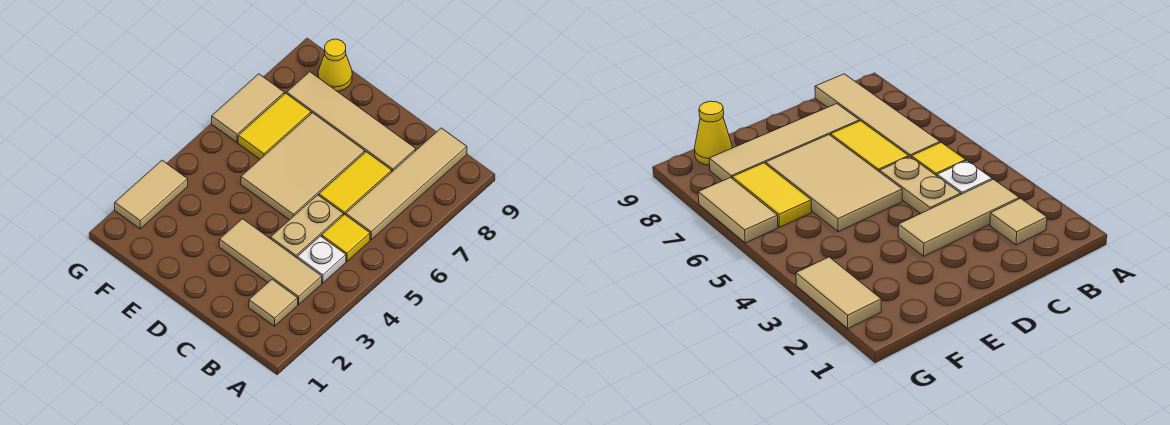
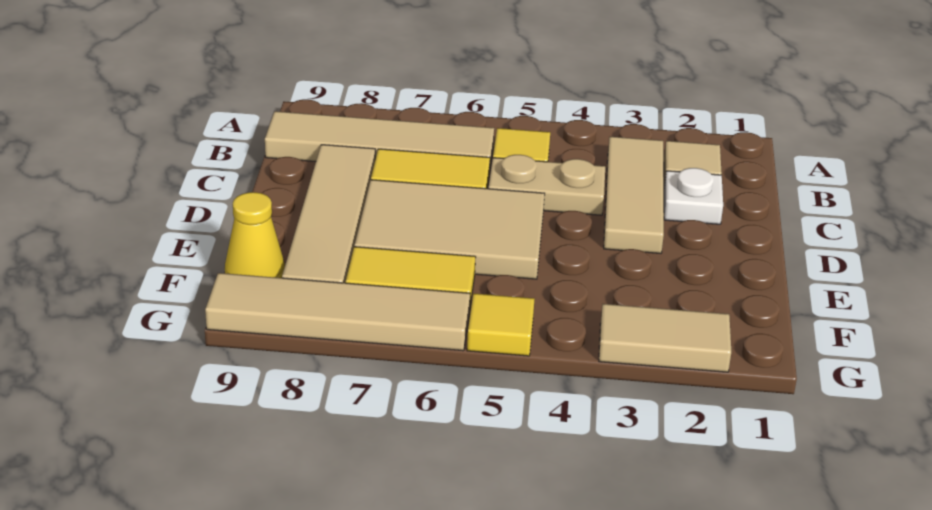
white plate B4 level 1 -> white plate C2 level 1
none -> yellow tile G5 level 1
tan tile G6:G7 level 1 -> tan tile G6:G9 level 1

